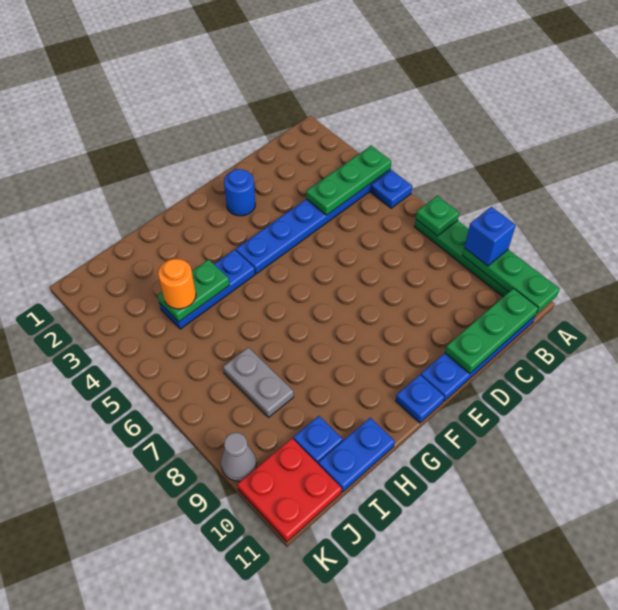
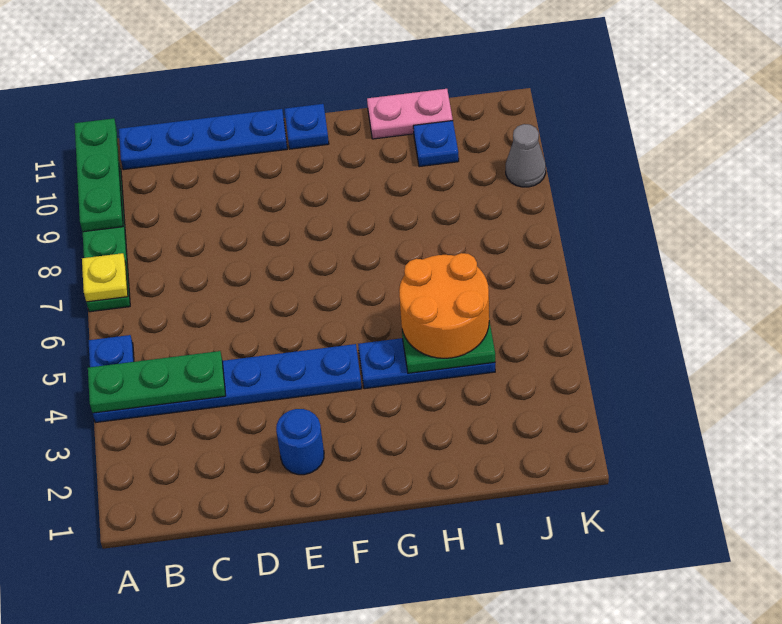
green plate A7 level 2 -> yellow plate A7 level 2
blue brick A9 level 3 -> none
green plate B11:D11 level 2 -> none
blue plate H11:I11 level 1 -> pink plate H11:I11 level 1
orange round brick I4 level 3 -> orange round brick H4:I5 level 3
grey plate I7:I8 level 1 -> none
red plate J10:K11 level 1 -> none

